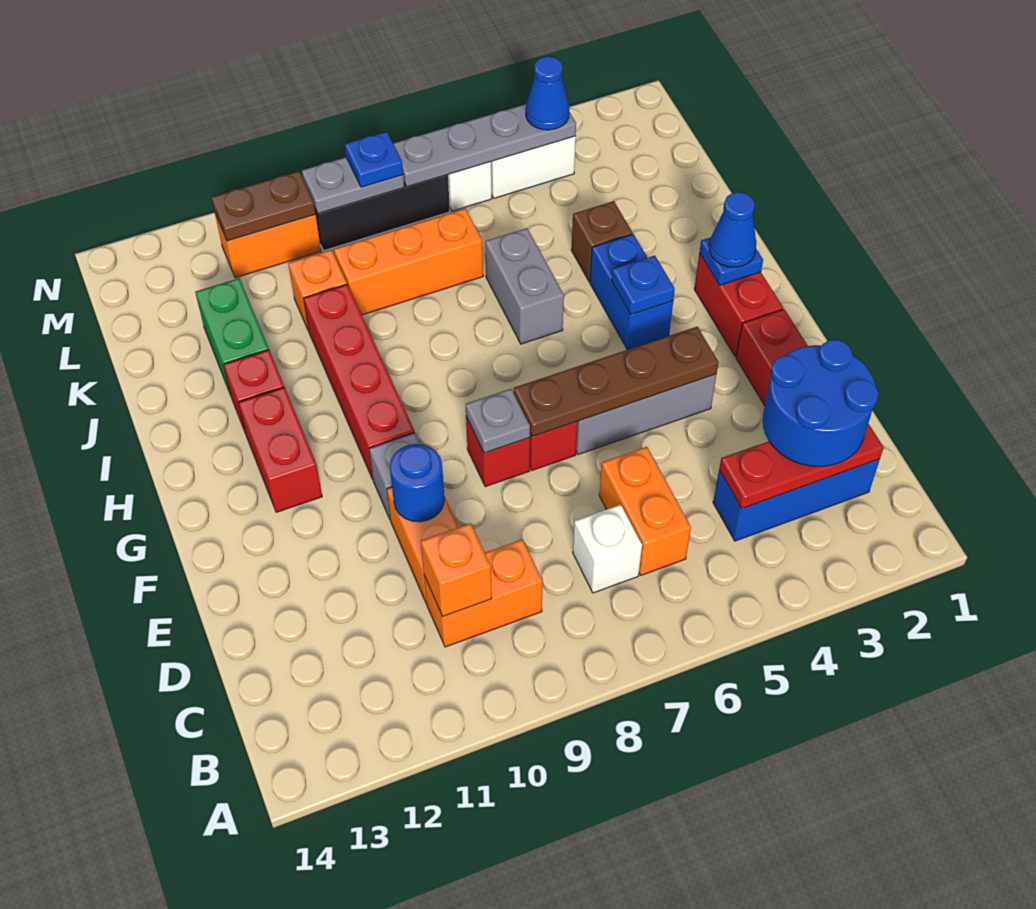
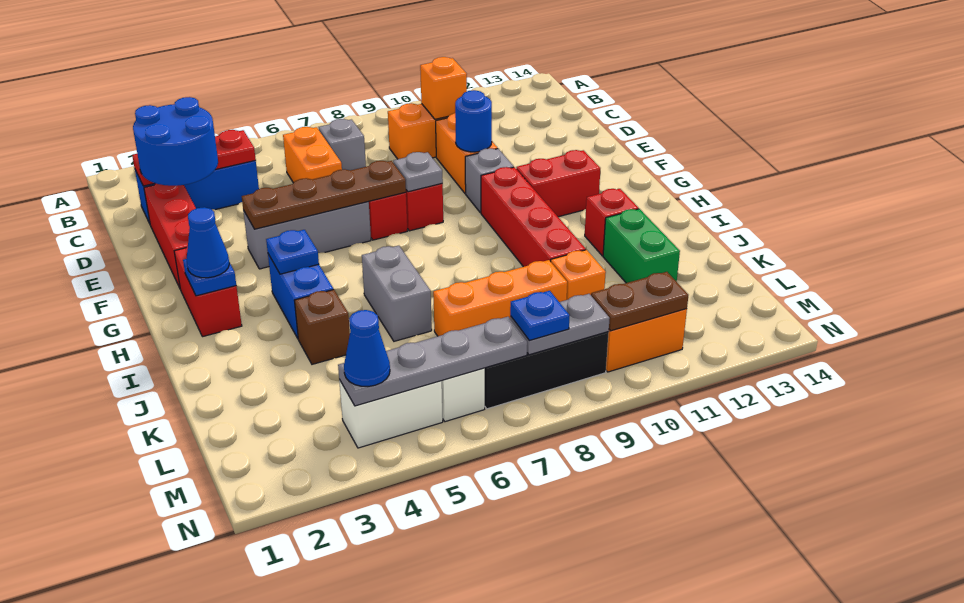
white brick C7 level 1 -> grey brick C7 level 1
red brick G12:H12 level 1 -> red brick G11:G12 level 1

